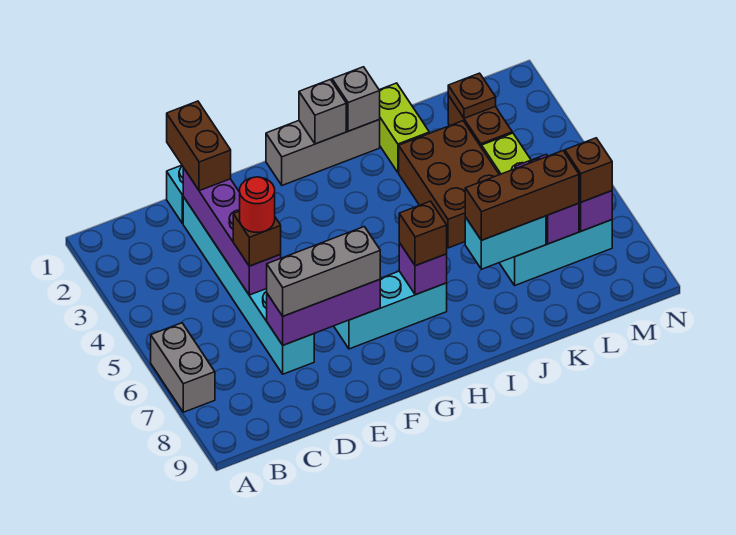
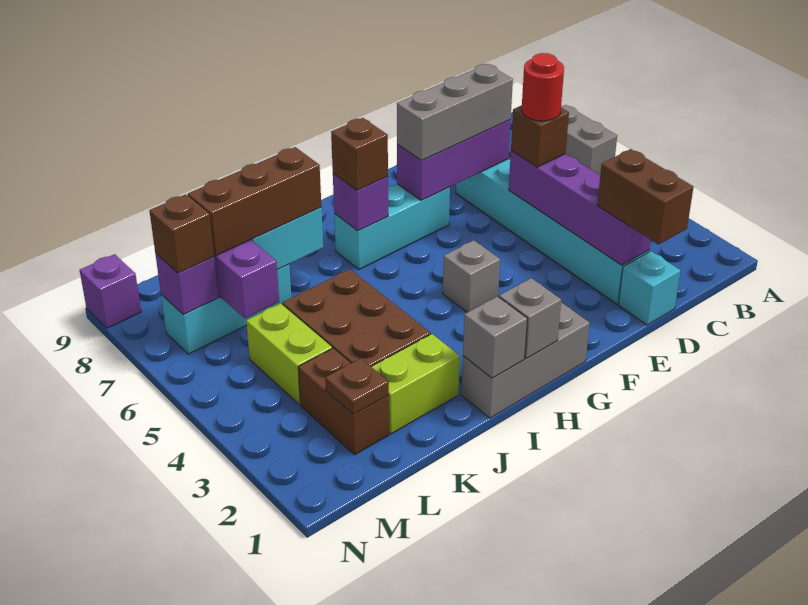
none -> grey brick G4 level 1
lime brick J1:J2 level 1 -> lime brick J2:K2 level 1
none -> purple brick N9 level 1

